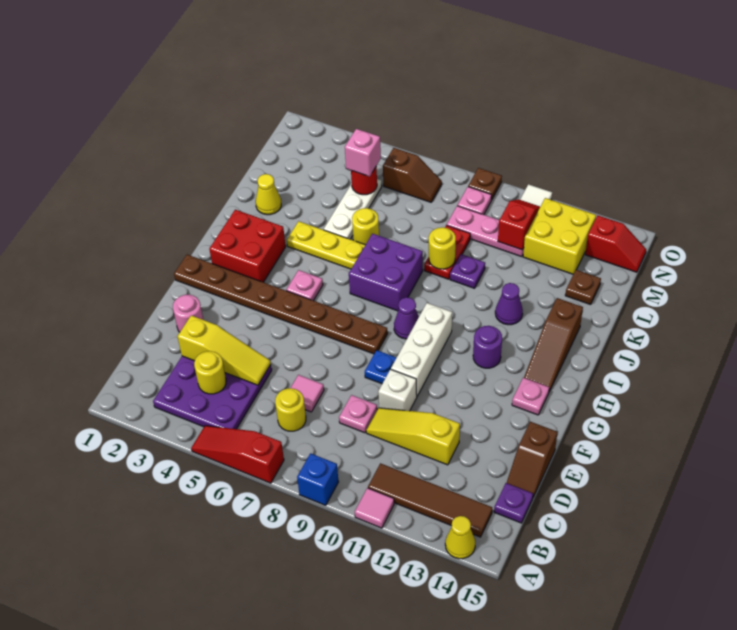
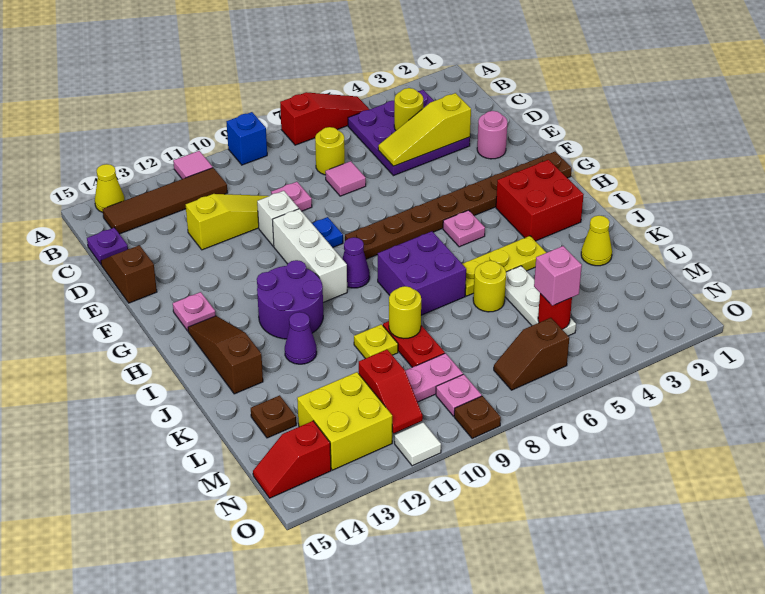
purple round brick H12 level 1 -> purple round brick H11:I12 level 1
purple plate K10 level 1 -> yellow plate K10 level 1

